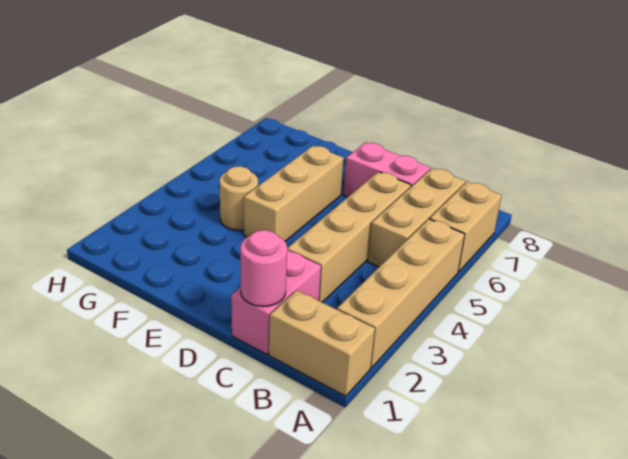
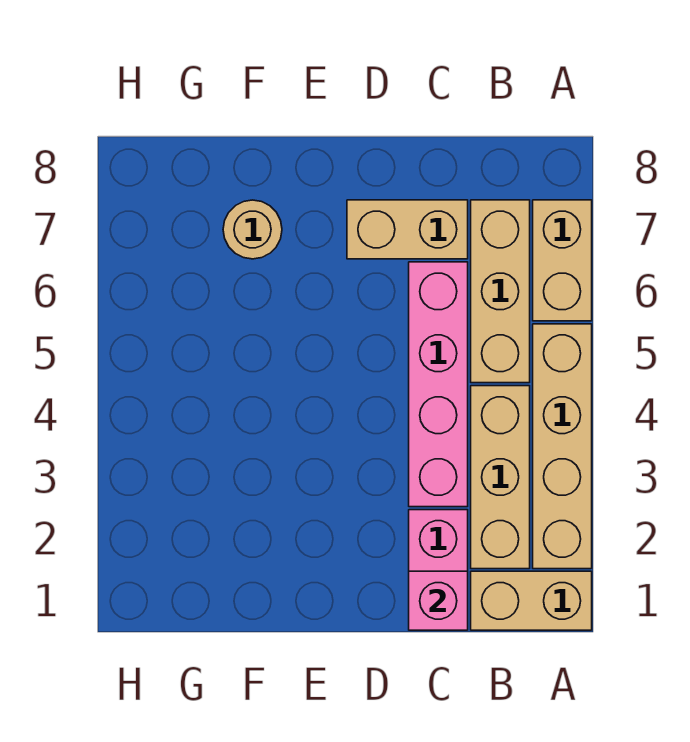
pink round brick C1 level 2 -> pink brick C1 level 2
tan brick C3:C6 level 1 -> pink brick C3:C6 level 1
pink brick C7:D7 level 1 -> tan brick C7:D7 level 1
tan brick E4:E6 level 1 -> tan brick B2:B4 level 1
tan round brick F4 level 1 -> tan round brick F7 level 1

